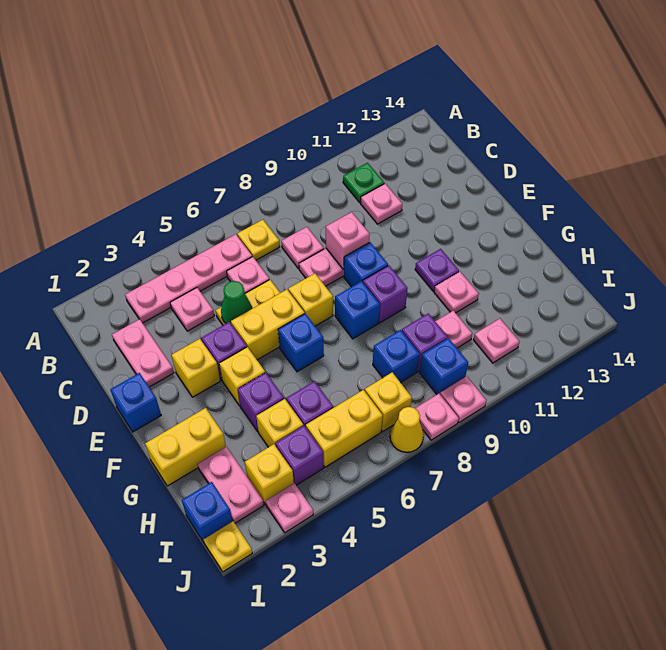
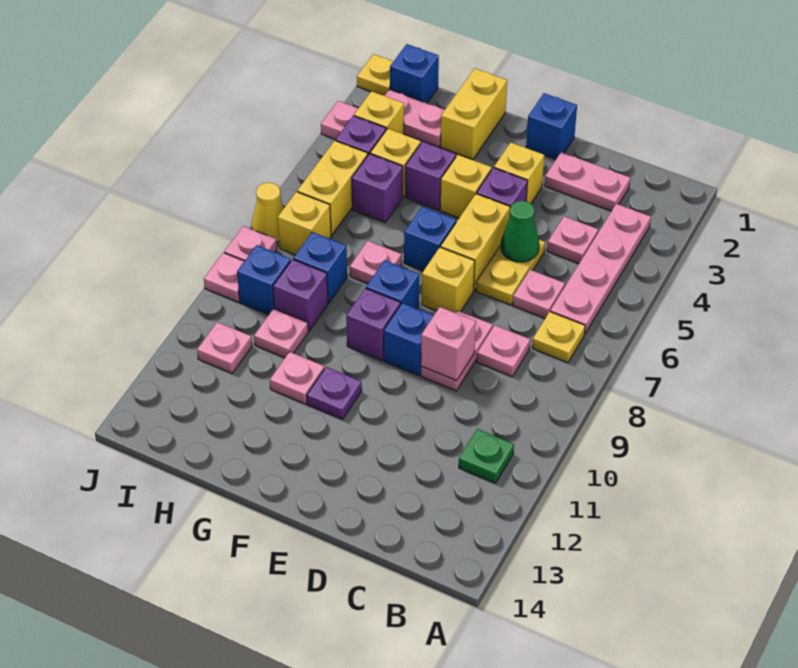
pink plate C11 level 1 -> pink plate G7 level 1

